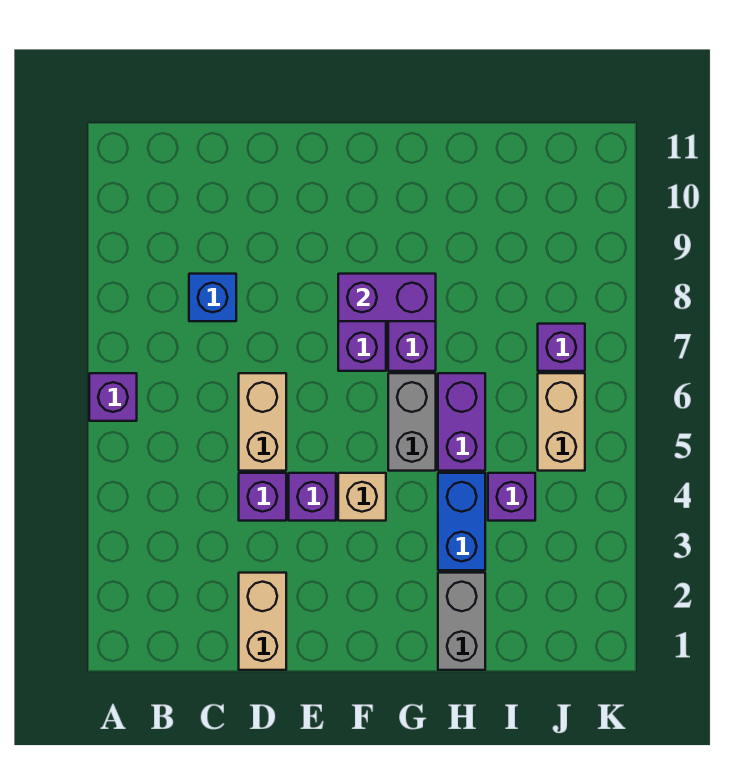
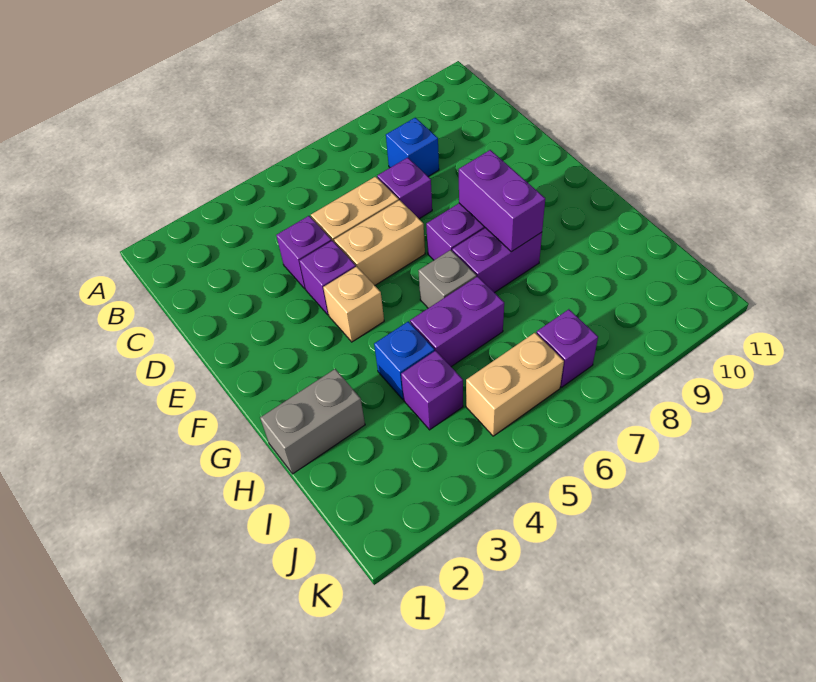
purple brick A6 level 1 -> purple brick D7 level 1
tan brick D1:D2 level 1 -> tan brick E5:E6 level 1
grey brick G5:G6 level 1 -> grey brick G6 level 1
blue brick H3:H4 level 1 -> blue brick H4 level 1

